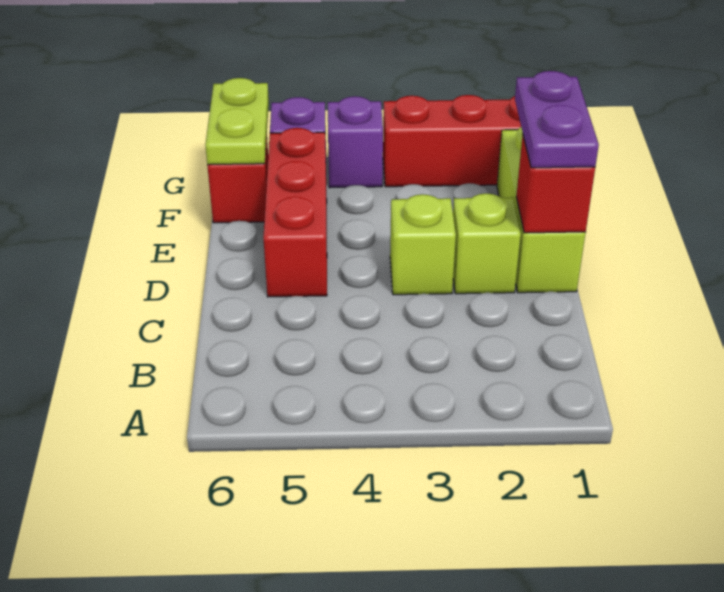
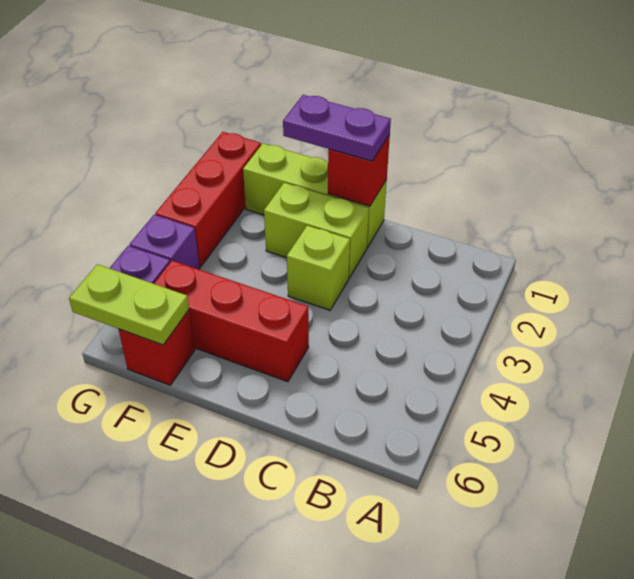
lime brick D2 level 1 -> lime brick D2:E2 level 1

